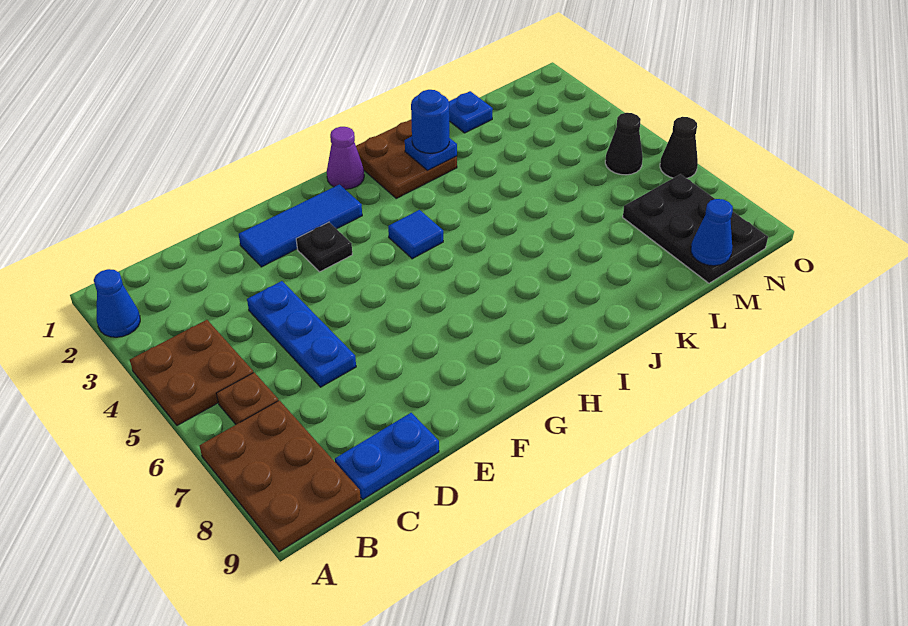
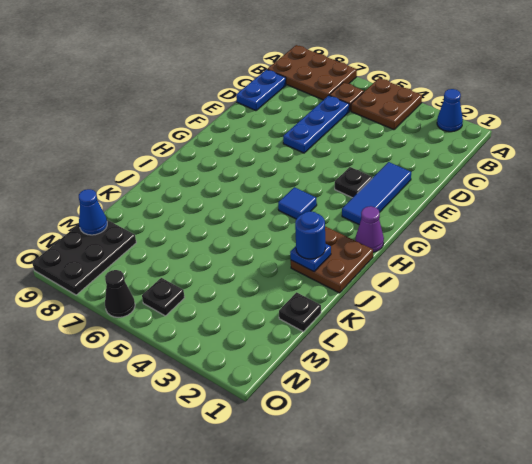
blue plate D4:D6 level 1 -> blue plate C6:E6 level 1
blue plate L1 level 1 -> black plate L1 level 1
black plate M7:N9 level 1 -> black plate M8:O9 level 1
black cone N5 level 1 -> black plate N5 level 1

